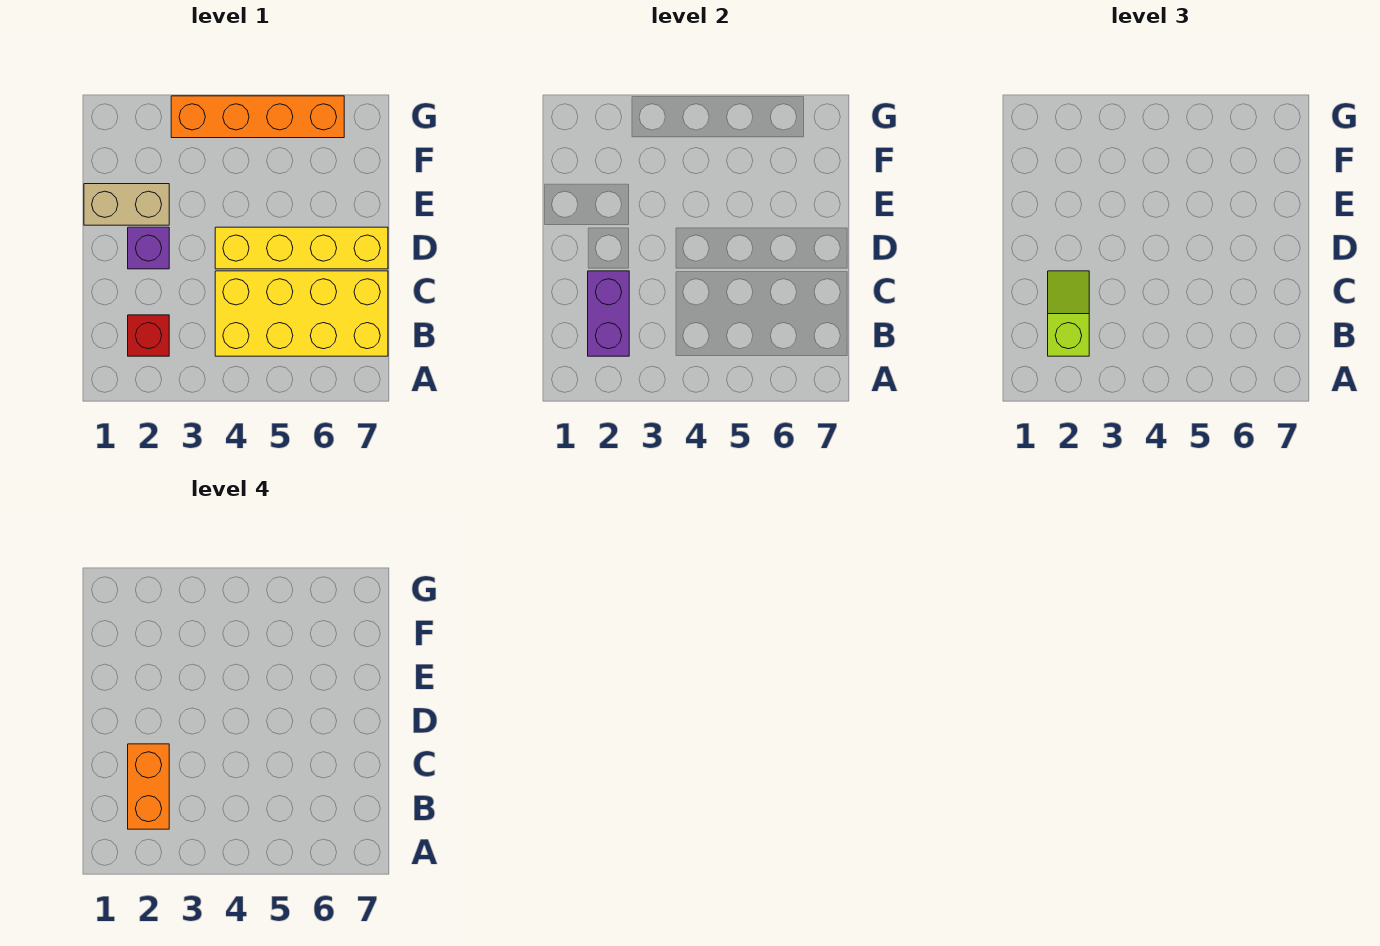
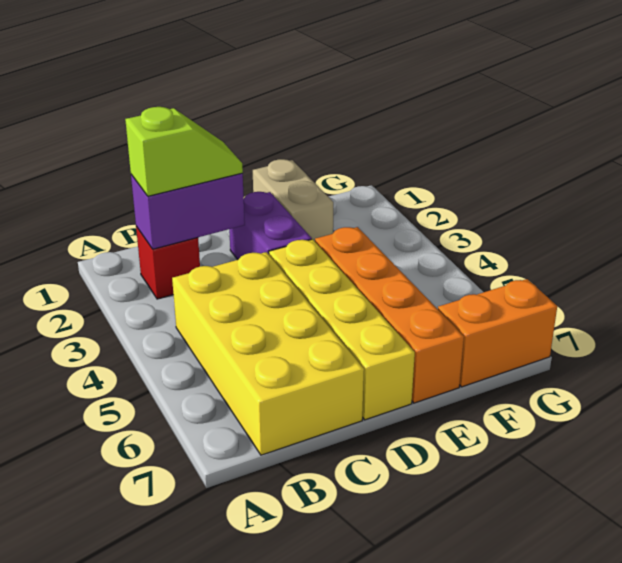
orange brick B2:C2 level 4 -> orange brick F7:G7 level 1
purple brick D2 level 1 -> purple brick D2:D3 level 1
orange brick G3:G6 level 1 -> orange brick E4:E7 level 1

